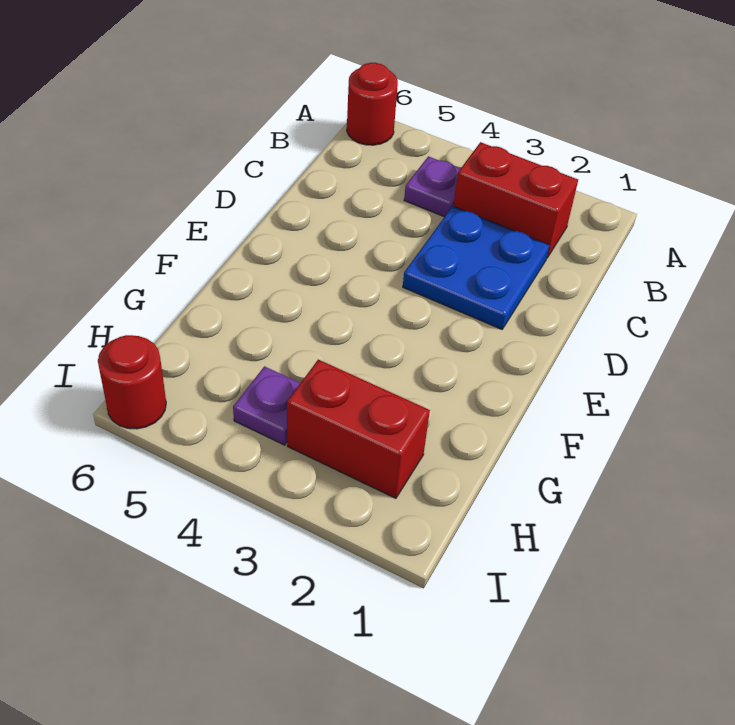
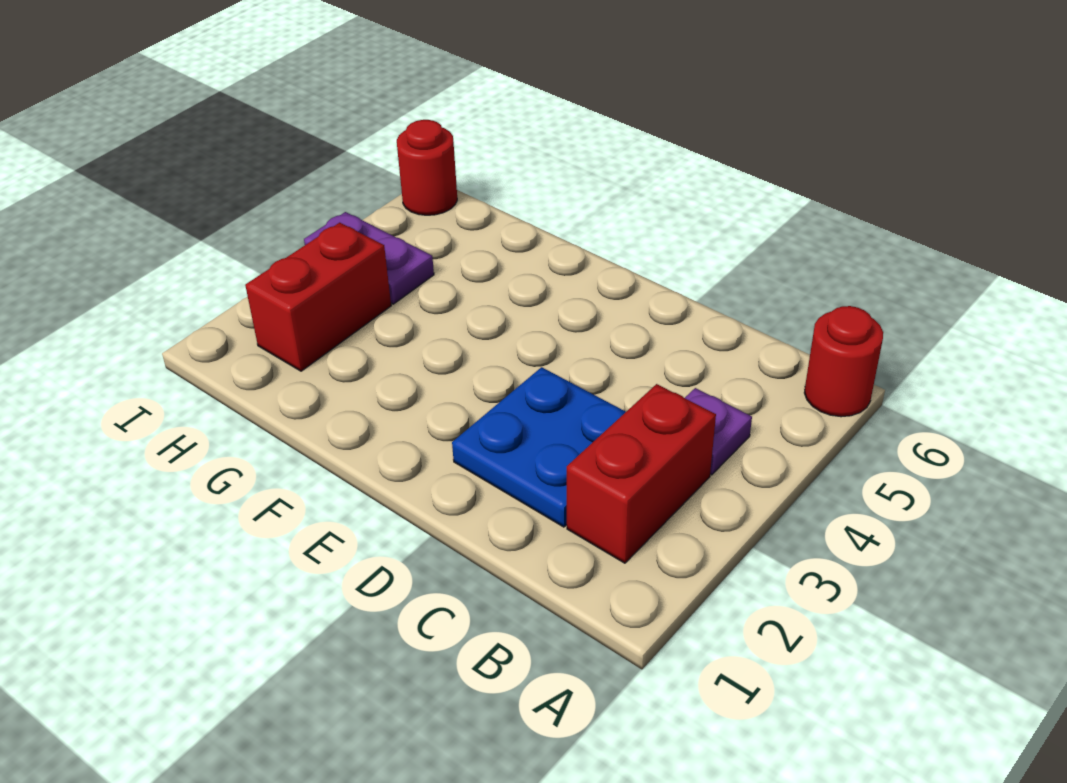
purple plate H4 level 1 -> purple plate H4:I4 level 1

